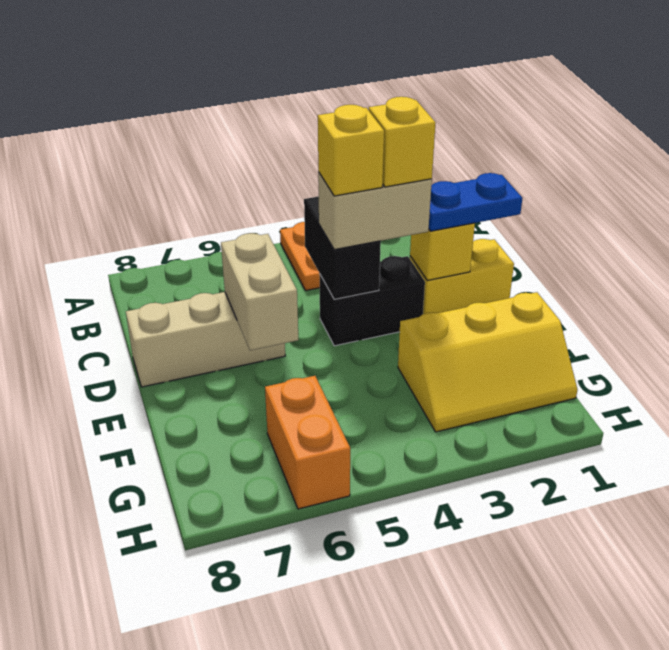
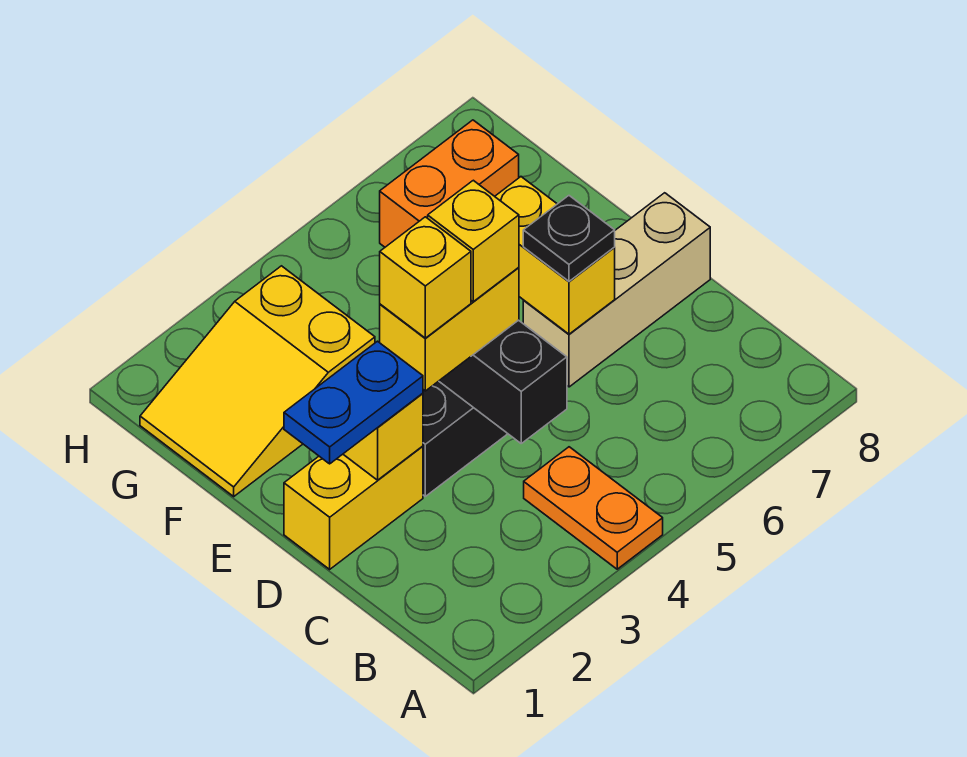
tan brick D3:D4 level 3 -> yellow brick D3:D4 level 3
tan brick D6:E6 level 2 -> yellow brick D6:E6 level 2
none -> black plate D6 level 3
yellow slope F1:G3 level 1 top F -> yellow slope F1:G3 level 1 top 3
orange brick G6:H6 level 1 -> orange brick G6:G7 level 1

